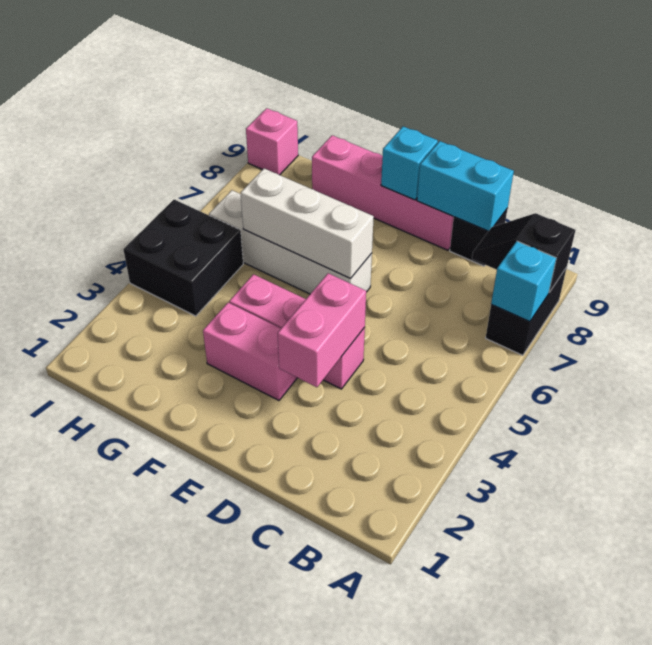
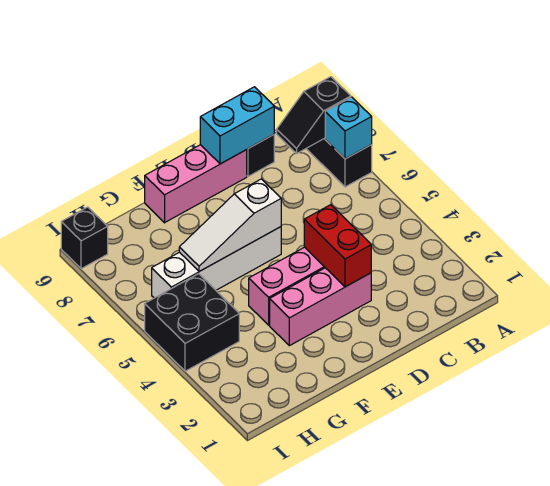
pink brick D3:D4 level 2 -> red brick D3:D4 level 2
pink brick D9:G9 level 1 -> pink brick D9:F9 level 1
pink brick E3:F3 level 1 -> pink brick D3:F3 level 1
white brick E6:G6 level 2 -> white slope E6:G6 level 2 top E
cyan brick E9 level 2 -> none
pink brick I9 level 1 -> black brick I9 level 1

